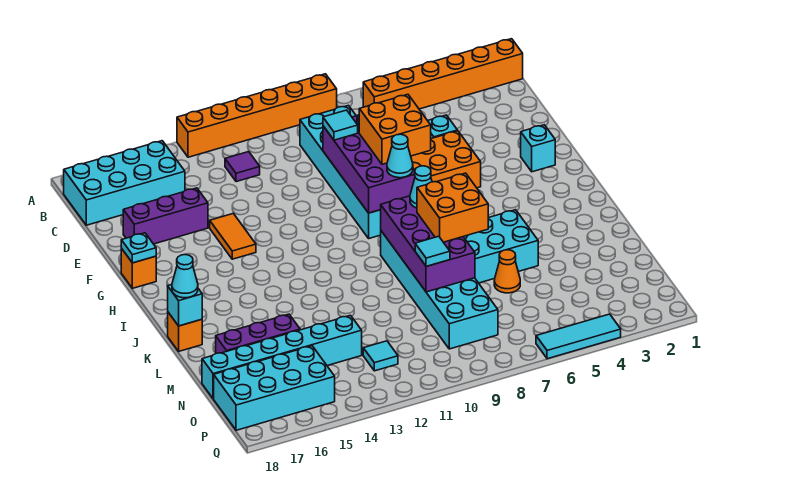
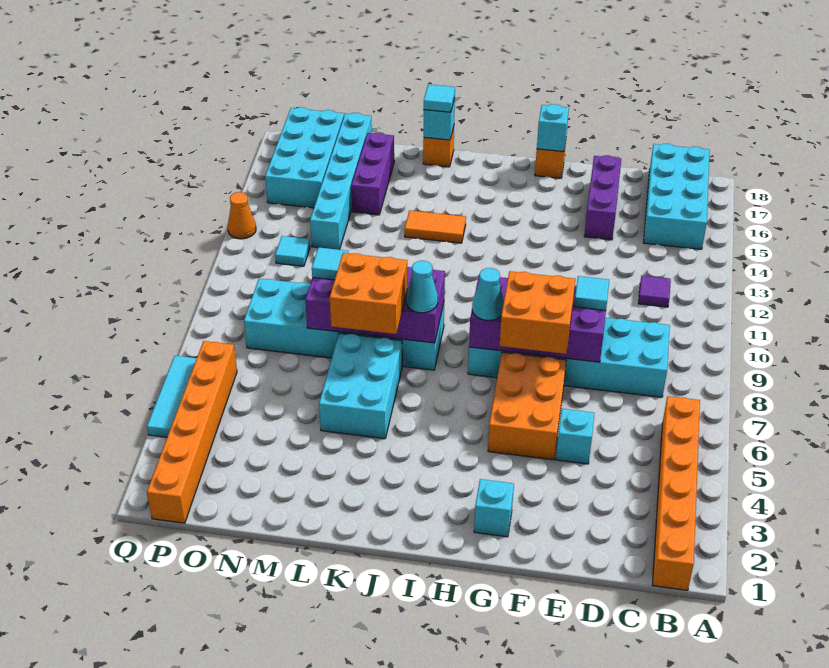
orange brick A8:A13 level 1 -> orange brick P1:P6 level 1
orange tile F14:G14 level 1 -> orange tile J14:K14 level 1
cyan plate G18 level 2 -> cyan brick G18 level 2
cyan cone K18 level 3 -> cyan tile K18 level 3
orange cone M6 level 1 -> orange cone Q13 level 1

